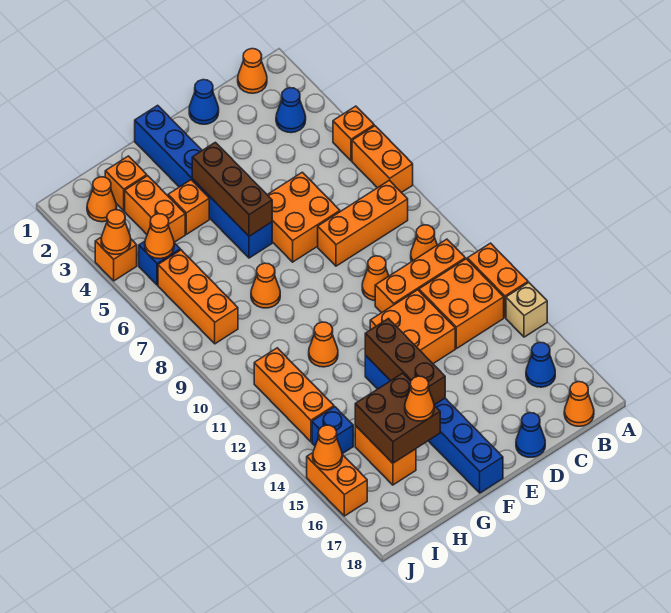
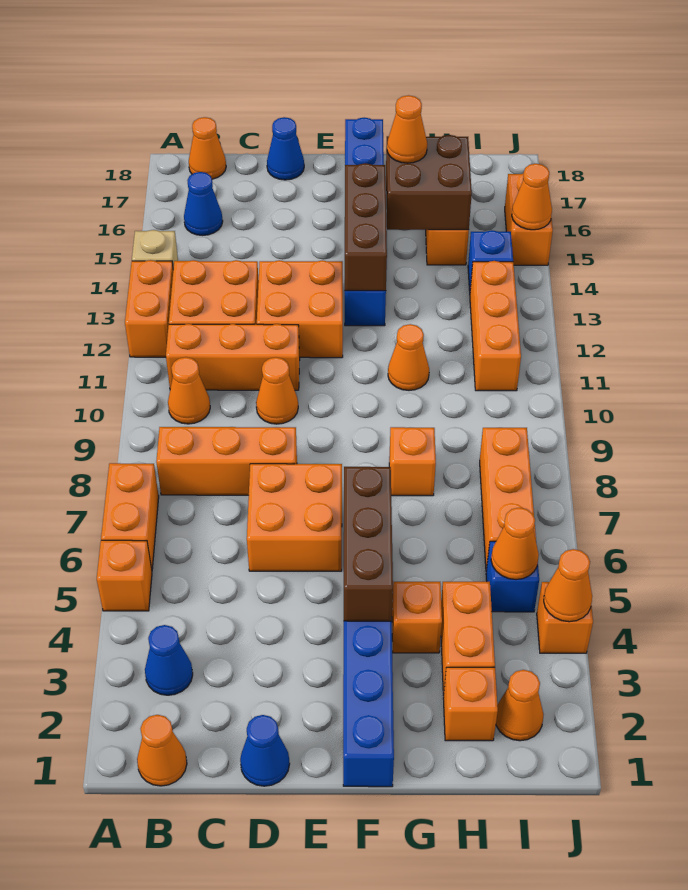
orange cone G8 level 1 -> orange brick G8 level 1

